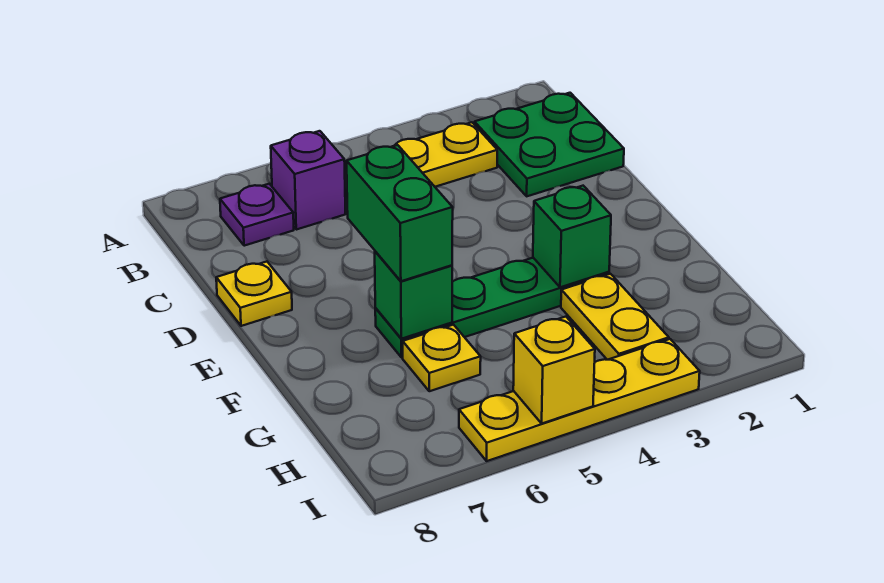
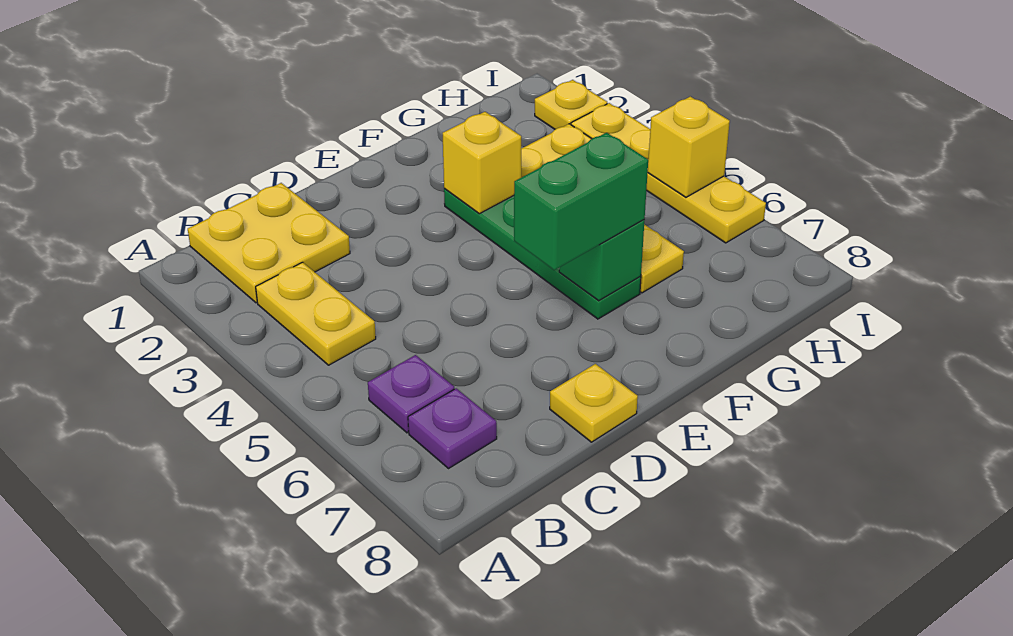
green plate B1:C2 level 1 -> yellow plate B1:C2 level 1
purple brick B6 level 1 -> purple plate B6 level 1
green brick F3 level 2 -> yellow brick F3 level 2
none -> yellow plate I2 level 1

